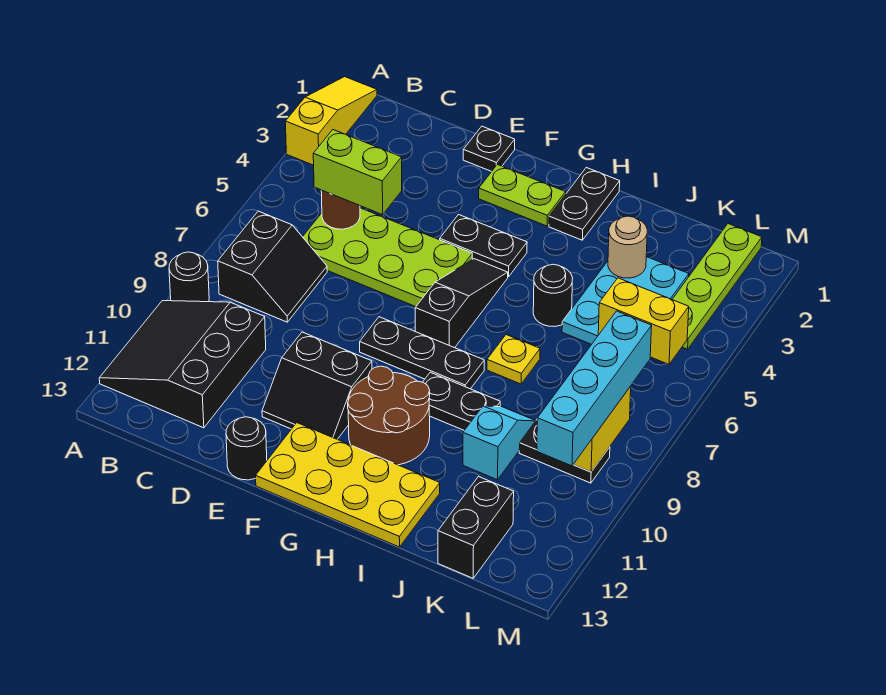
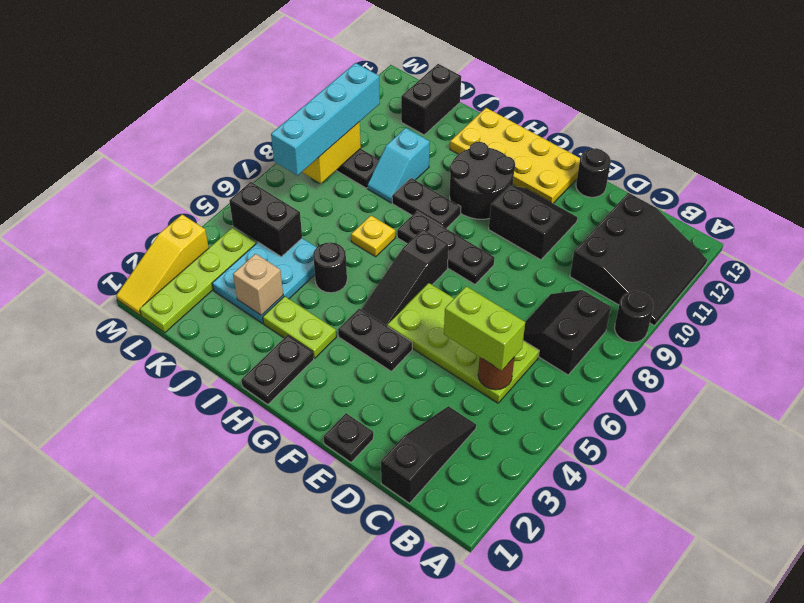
yellow slope A1:A3 level 1 top 3 -> yellow slope M1:M3 level 1 top 3
none -> black slope C1:C3 level 1 top 1
lime plate F2:G2 level 1 -> lime plate H3:I3 level 1
brown round brick G10:H11 level 1 -> black round brick G10:H11 level 1
tan round brick J3 level 2 -> tan brick J3 level 2
yellow brick K5:L5 level 2 -> black brick K5:L5 level 2

